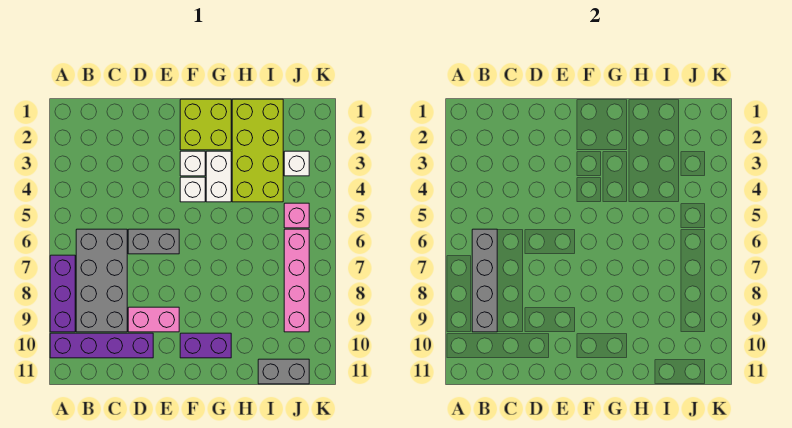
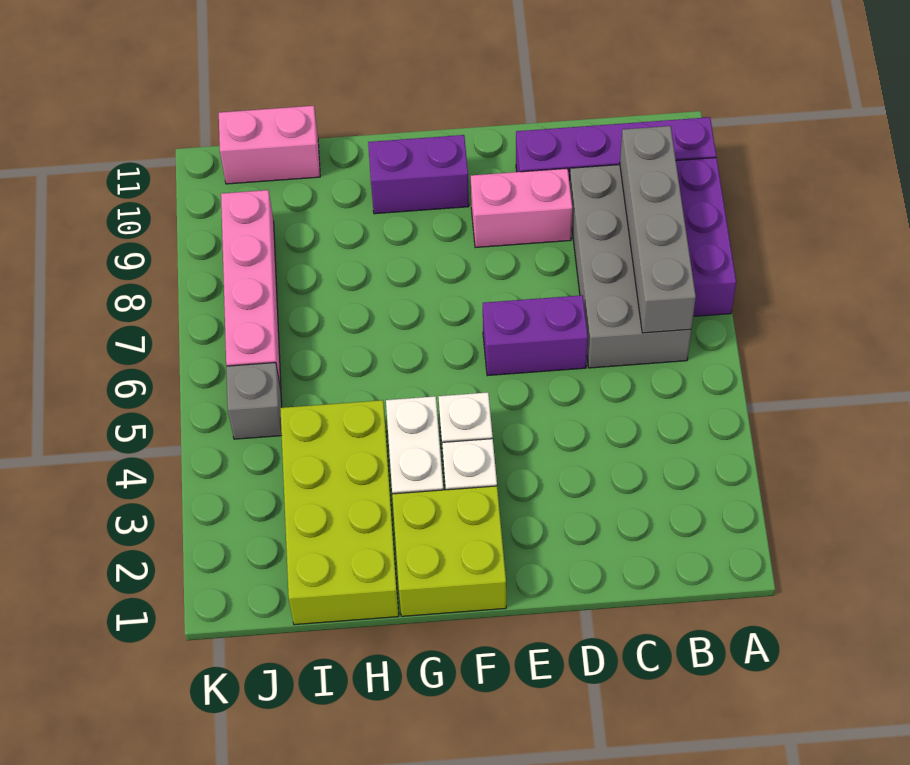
grey brick D6:E6 level 1 -> purple brick D6:E6 level 1
grey brick I11:J11 level 1 -> pink brick I11:J11 level 1
white brick J3 level 1 -> none
pink brick J5 level 1 -> grey brick J5 level 1

